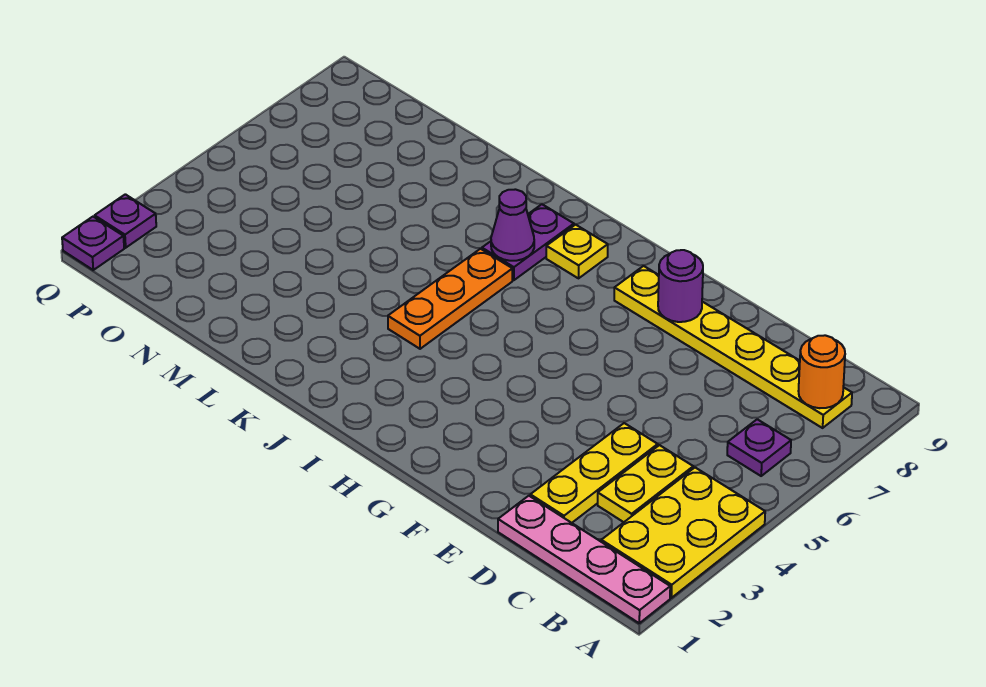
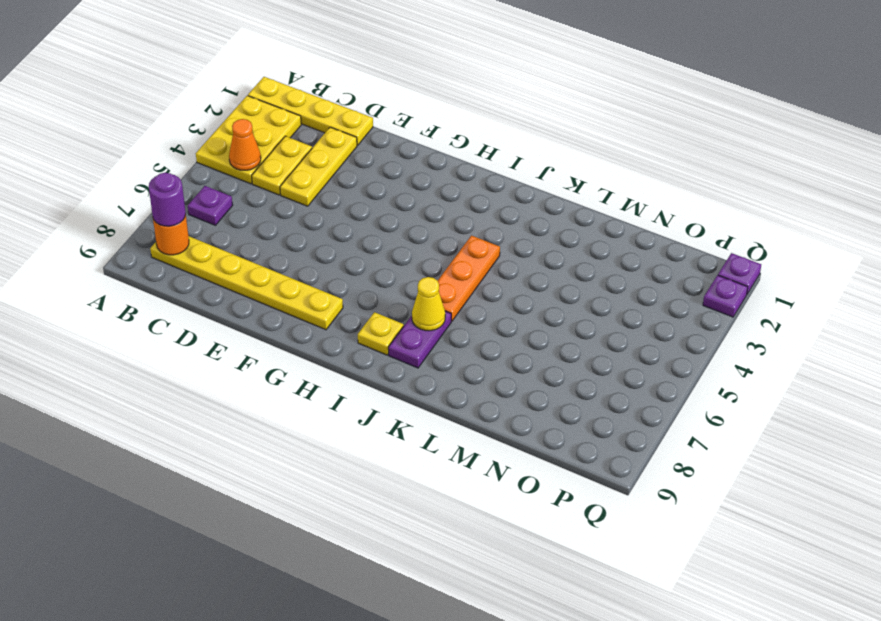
pink plate A1:D1 level 1 -> yellow plate A1:D1 level 1
none -> orange cone B4 level 2
purple round brick F8 level 2 -> purple round brick B8 level 3
purple cone J7 level 2 -> yellow cone J7 level 2

